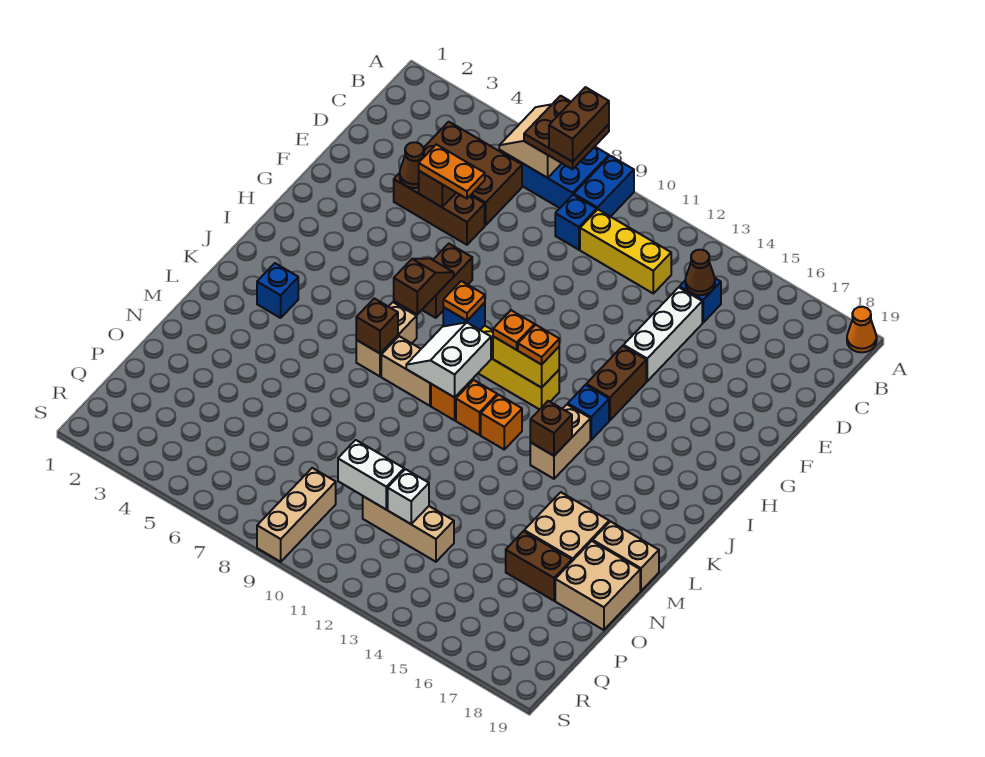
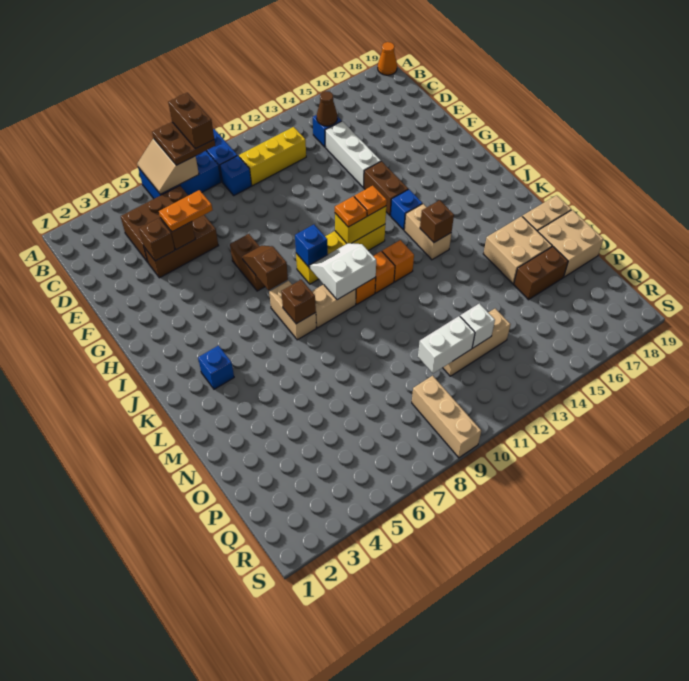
brown cone E4 level 2 -> brown brick E4 level 2
orange plate I9 level 3 -> none
white slope J9:K10 level 2 top 10 -> white slope J9:K10 level 2 top K

